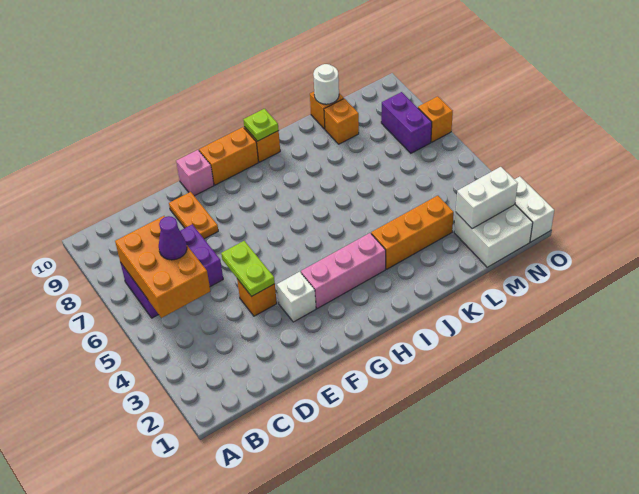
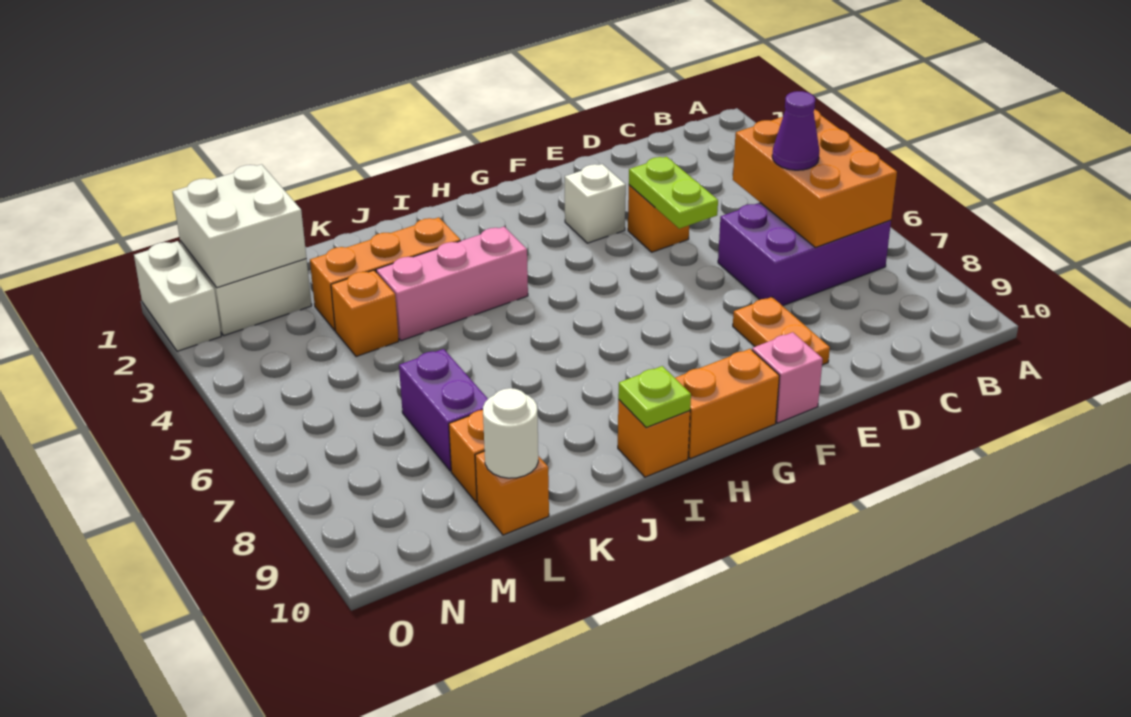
pink brick G3:I3 level 1 -> pink brick I4:K4 level 1
white brick M2:N2 level 2 -> white brick M1:N2 level 2
purple brick N7:N8 level 1 -> purple brick L7:L8 level 1
orange brick O7 level 1 -> orange brick L4 level 1

